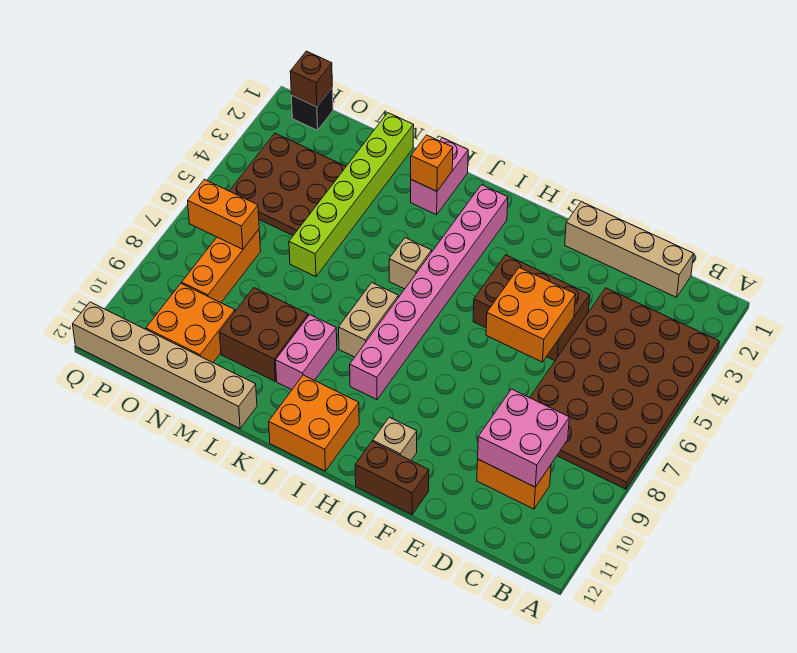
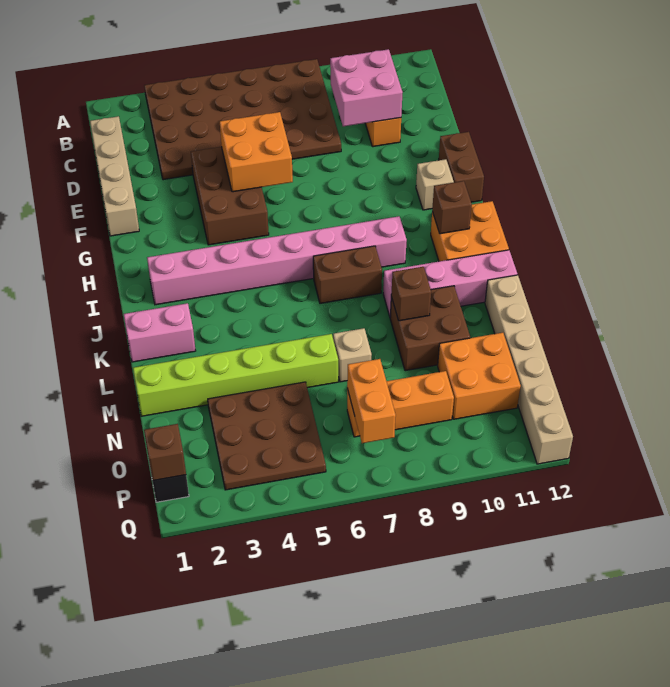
none -> brown brick I11 level 2
tan brick J5 level 1 -> tan brick M7 level 1
tan brick J7:J8 level 1 -> brown brick J7:J8 level 1
orange brick K2 level 2 -> none
pink brick K9:K10 level 1 -> pink brick K9:K12 level 1
none -> brown brick L9 level 2

